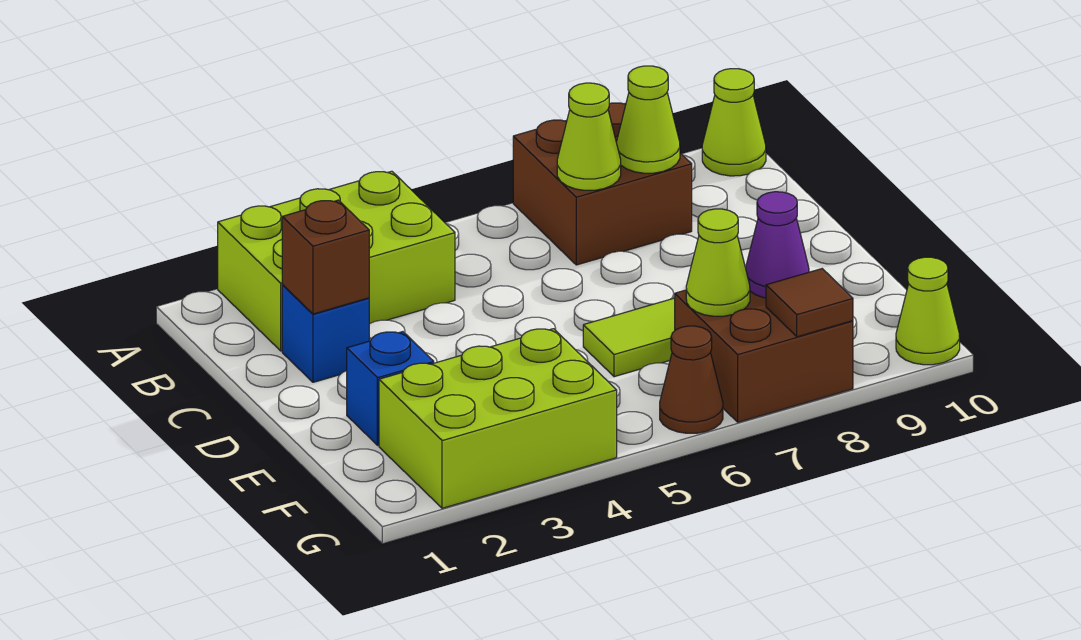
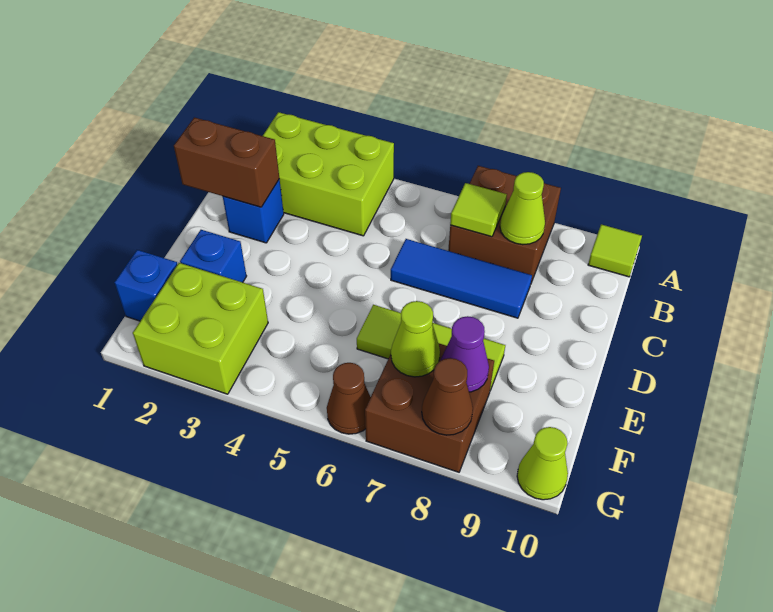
lime cone A10 level 1 -> lime tile A10 level 1
lime cone B7 level 2 -> lime tile B7 level 2
brown brick C2 level 2 -> brown brick C1:C2 level 2
none -> blue tile C6:C8 level 1
none -> blue brick F1 level 1
lime brick F2:G4 level 1 -> lime brick F2:G3 level 1
brown tile G8 level 2 -> brown cone G8 level 2

